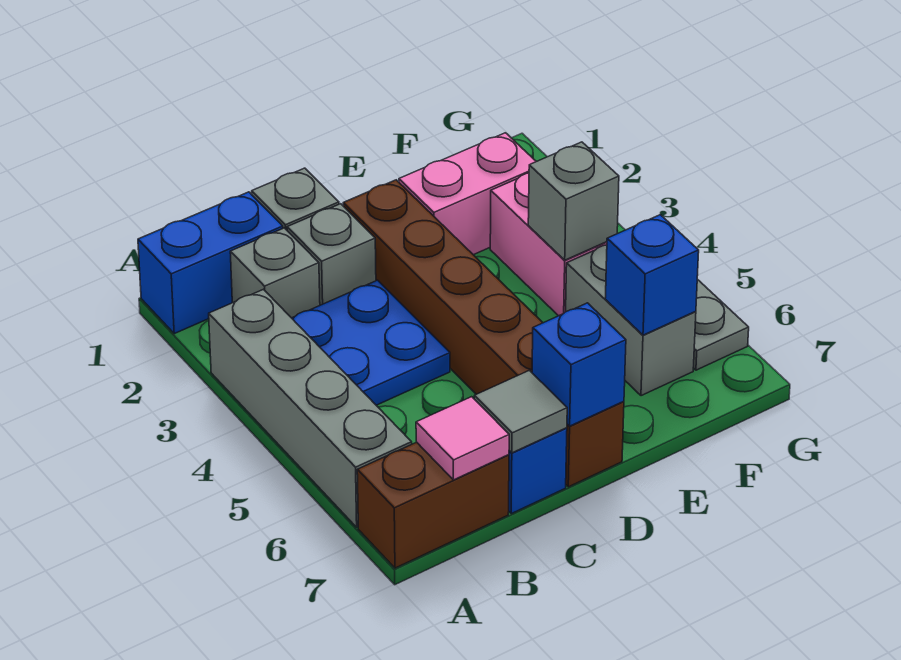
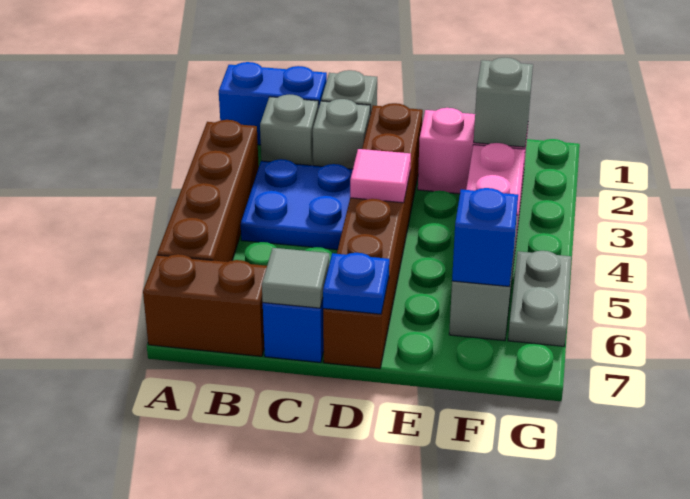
grey brick A3:A6 level 1 -> brown brick A3:A6 level 1
pink tile B7 level 2 -> pink tile D4 level 2
blue brick D7 level 2 -> blue plate D7 level 2
grey brick F4 level 2 -> grey brick F2 level 2

